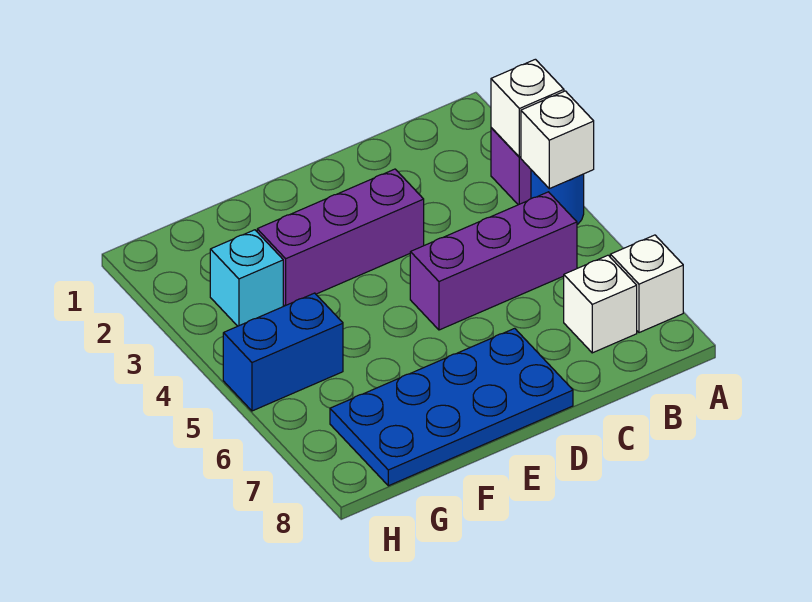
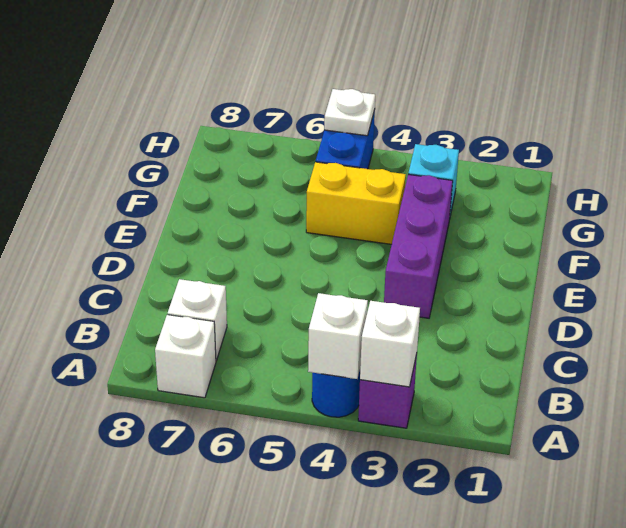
purple brick B5:D5 level 1 -> none
blue plate D7:G8 level 1 -> none
none -> yellow brick F4:F5 level 1
none -> white plate H5 level 2

